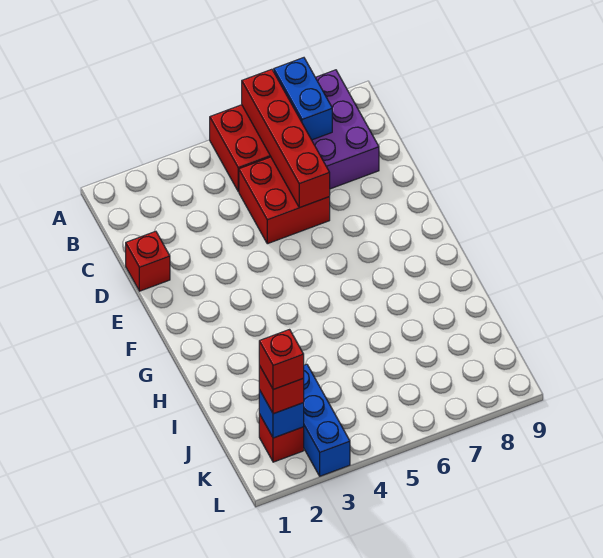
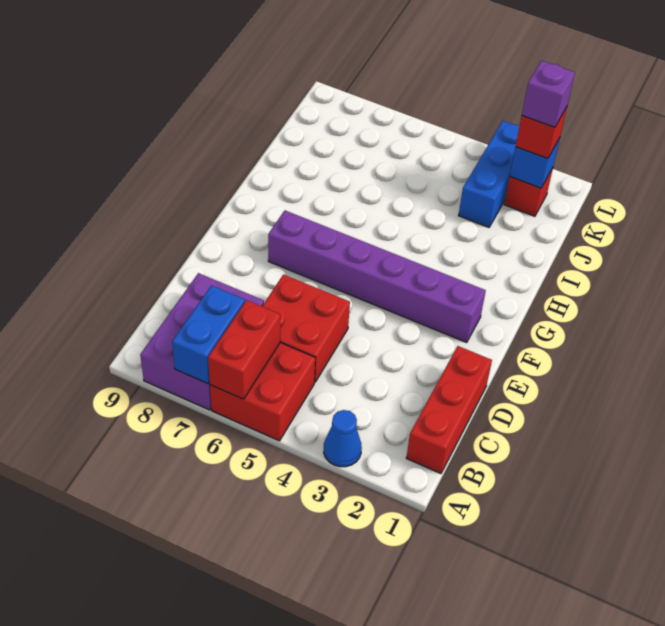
none -> blue cone A3 level 1
red brick A6:D6 level 2 -> red brick A6:B6 level 2
red brick D1 level 1 -> red brick B1:D1 level 1
none -> purple brick F2:F7 level 1
red brick K2 level 4 -> purple brick K2 level 4

